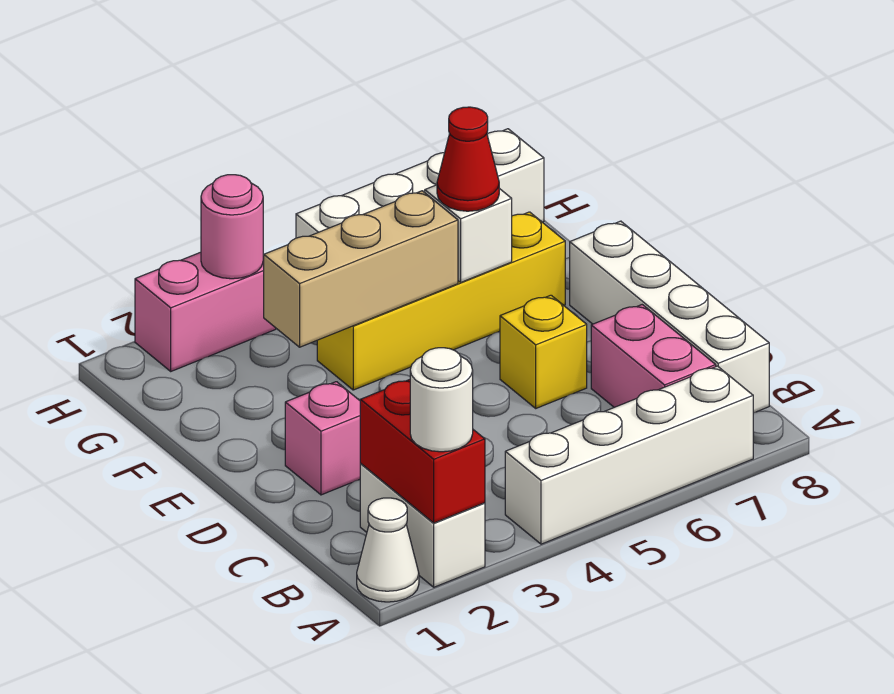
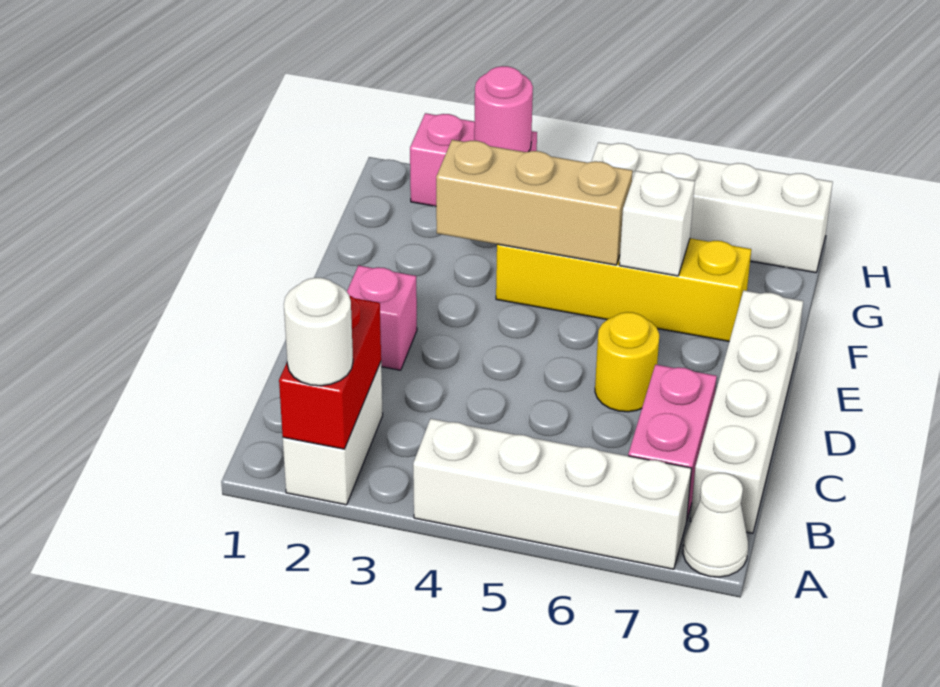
white cone A1 level 1 -> white cone A8 level 1
yellow brick D6 level 1 -> yellow round brick D6 level 1
red cone F6 level 3 -> none

